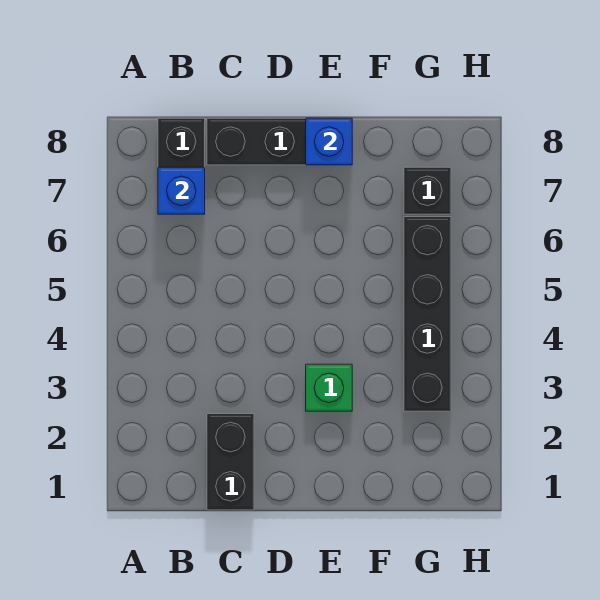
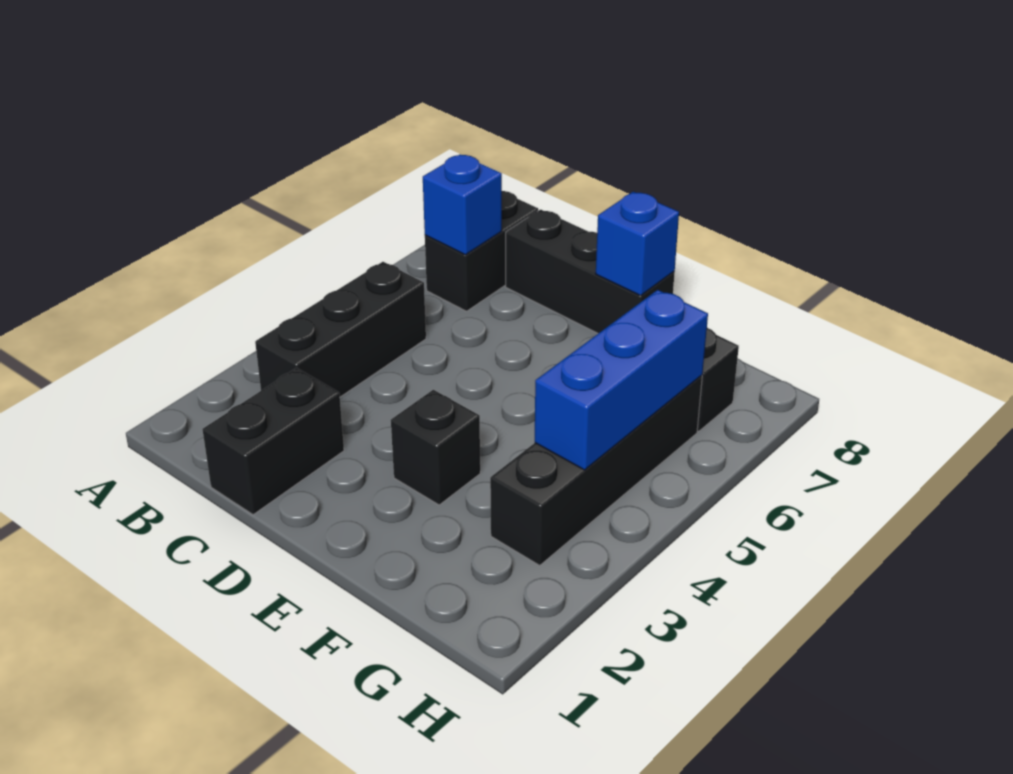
none -> black brick B3:B5 level 1
green brick E3 level 1 -> black brick E3 level 1
none -> blue brick G4:G6 level 2

